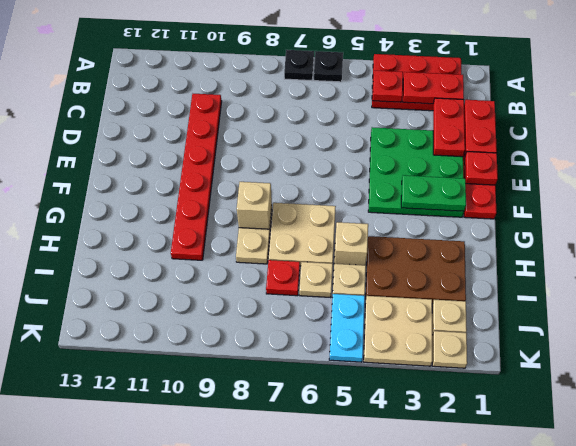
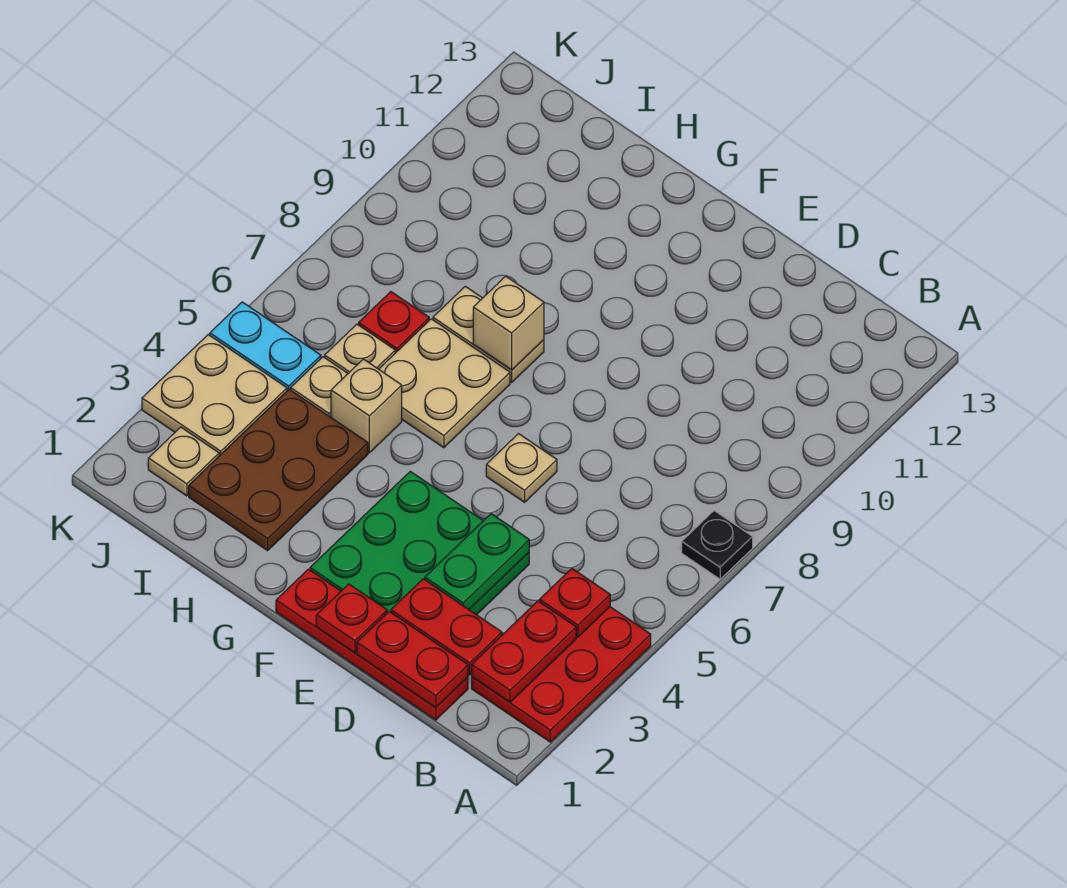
black plate A6 level 1 -> none
red plate C10:H10 level 1 -> none
green plate F2:F3 level 2 -> green plate D3:D4 level 2
tan plate K2 level 1 -> tan plate E6 level 1

